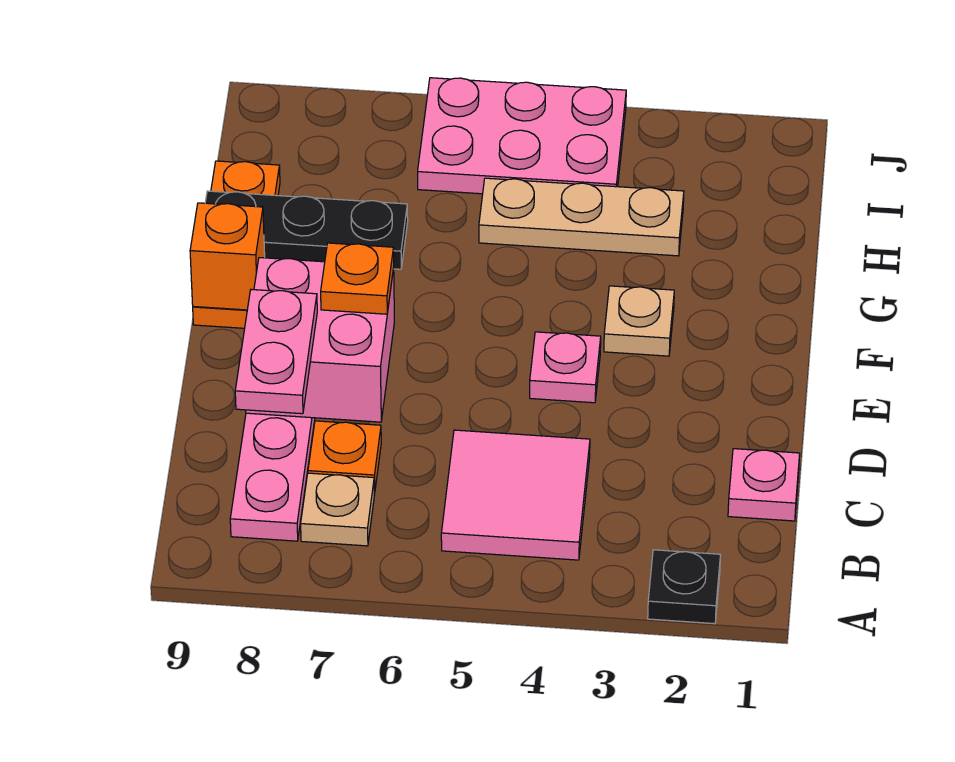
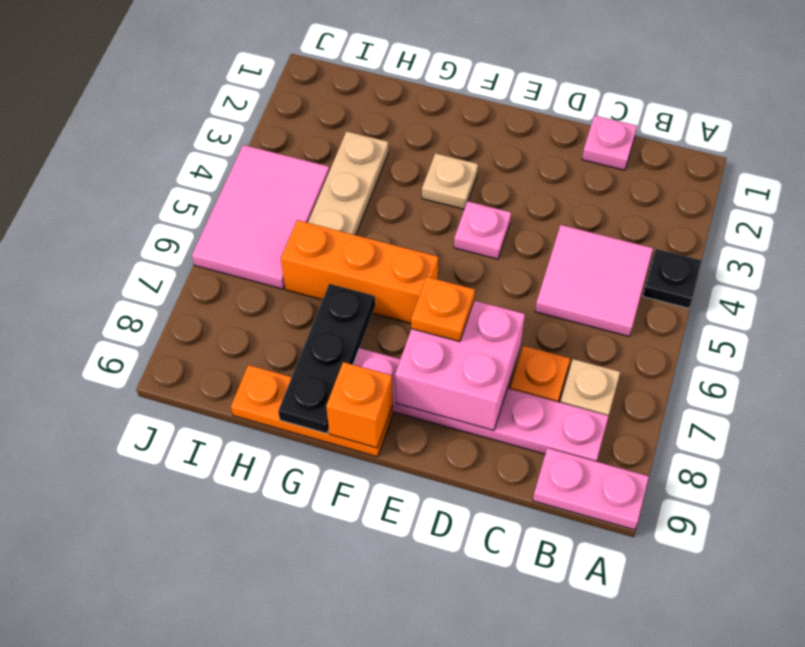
black plate A2 level 1 -> black plate A4 level 1
pink plate C8:D8 level 3 -> pink plate A9:B9 level 1
none -> orange brick F6:H6 level 1
pink plate I4:J6 level 1 -> pink tile I4:J6 level 1

